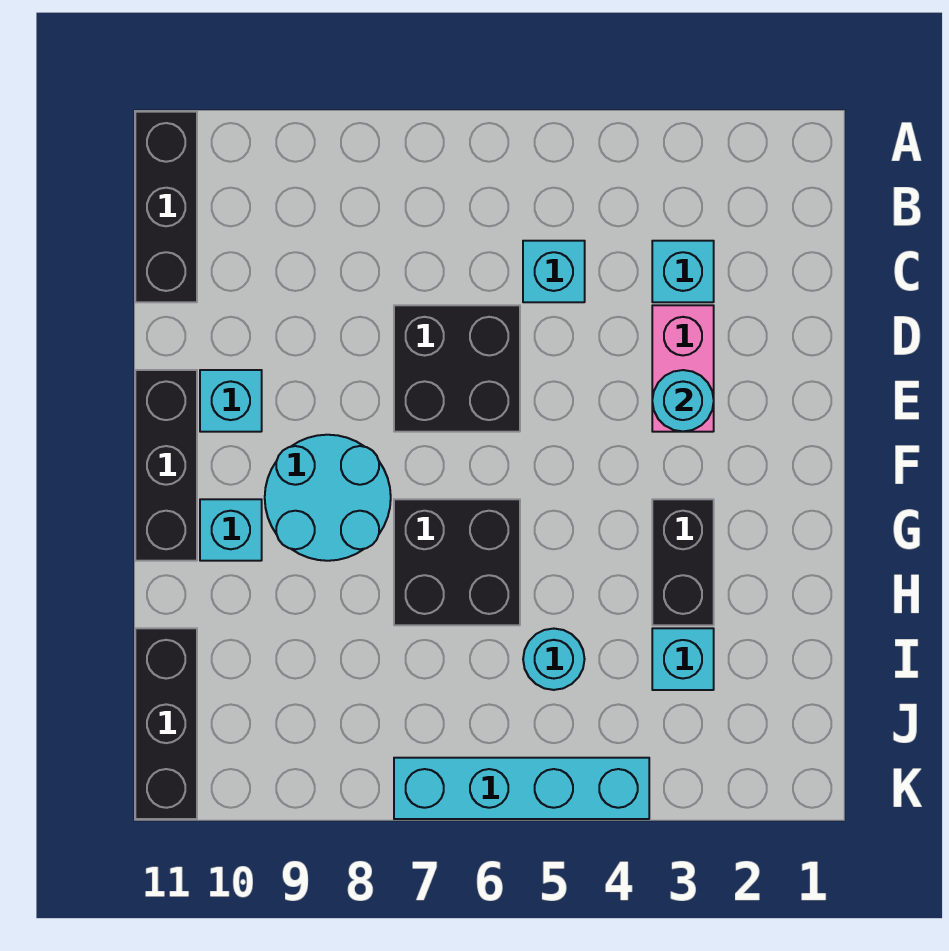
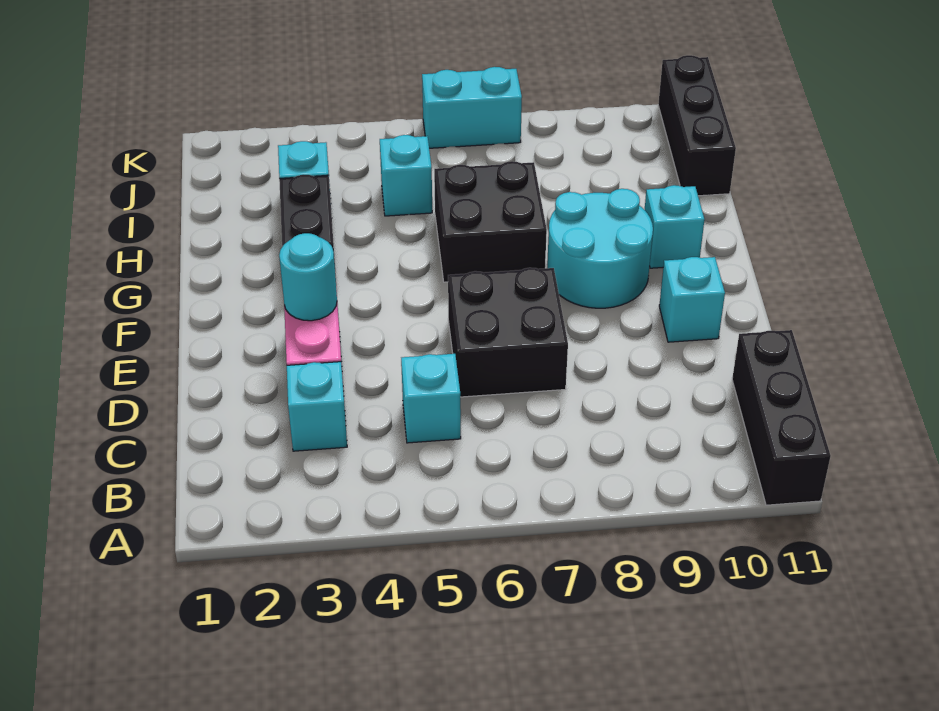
black brick E11:G11 level 1 -> none
cyan round brick I5 level 1 -> cyan brick I5 level 1
cyan brick K4:K7 level 1 -> cyan brick K6:K7 level 1

